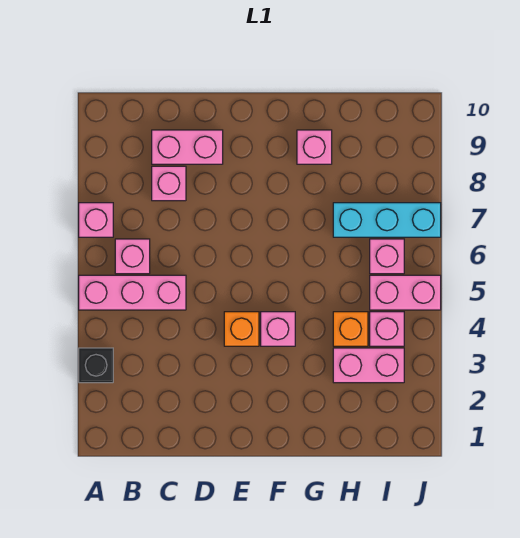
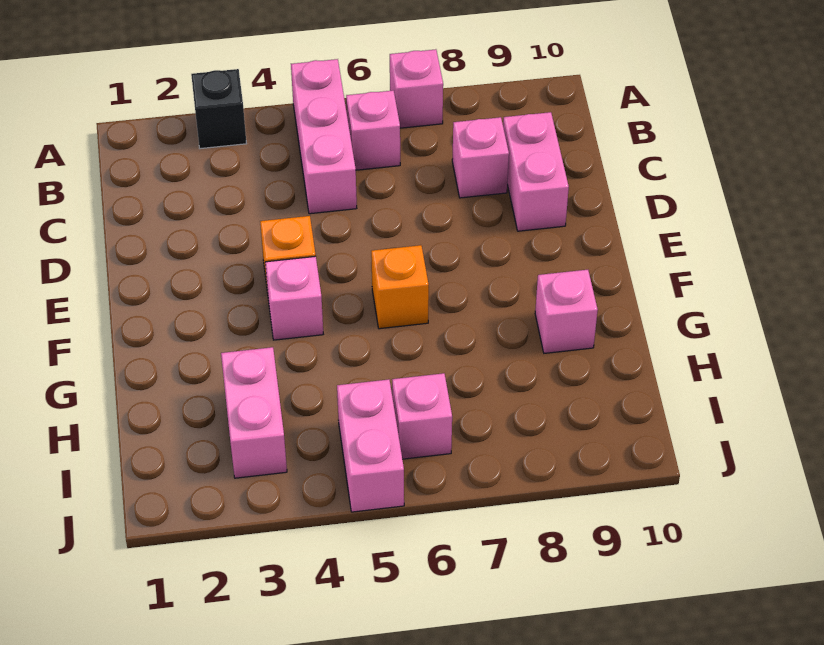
orange brick H4 level 1 -> orange brick F6 level 1
cyan brick H7:J7 level 1 -> none
pink brick I4 level 1 -> none

